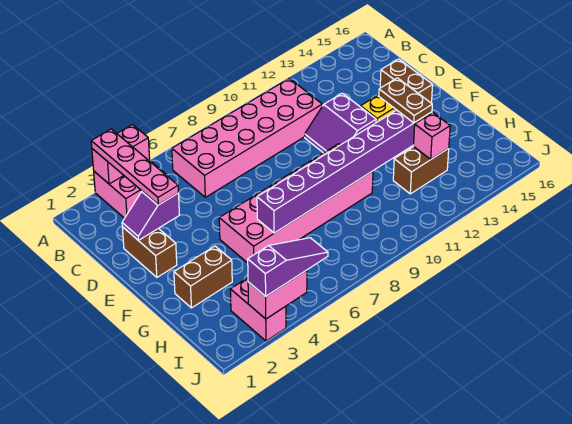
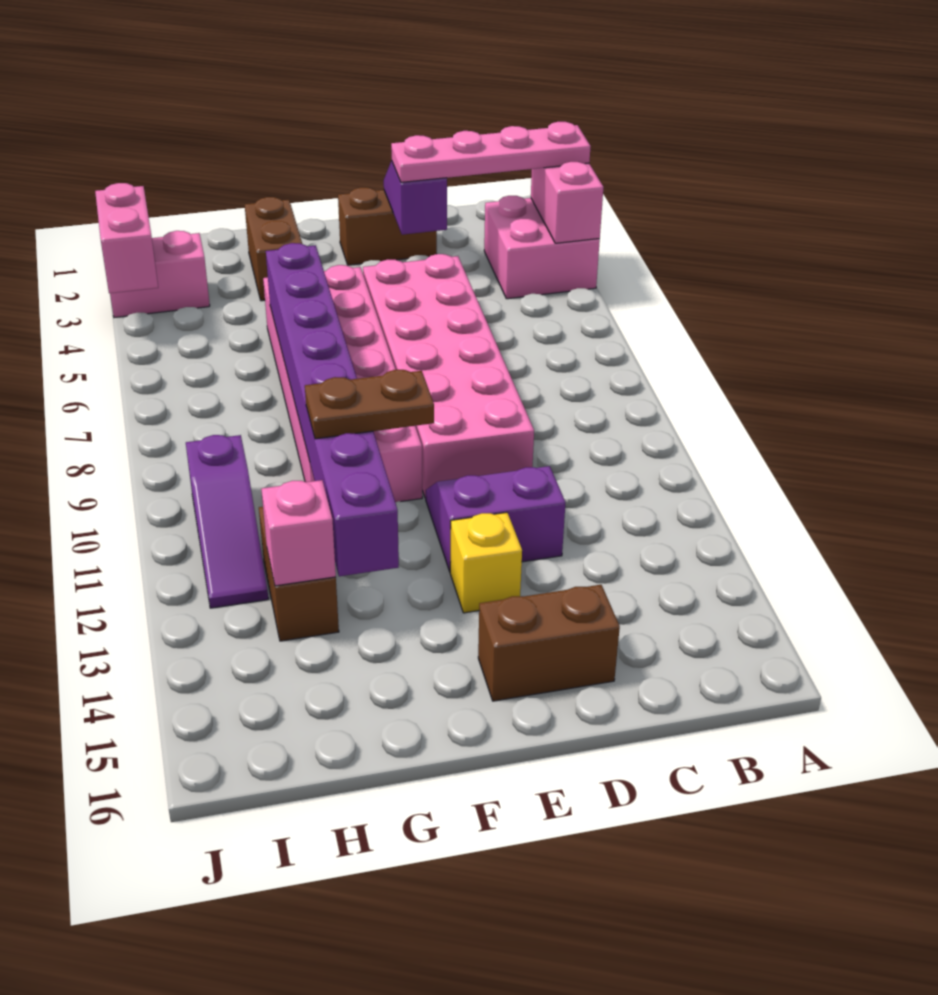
pink brick B6:C11 level 1 -> pink brick D5:E10 level 1
brown plate F13:G13 level 3 -> brown plate F11:G11 level 3
purple slope J3:J5 level 3 top 3 -> purple slope I10:I12 level 1 top 10

